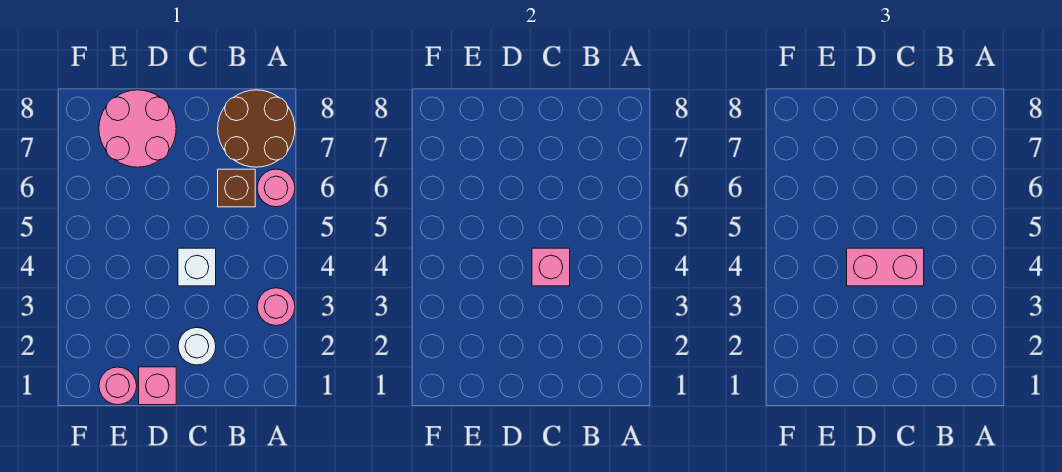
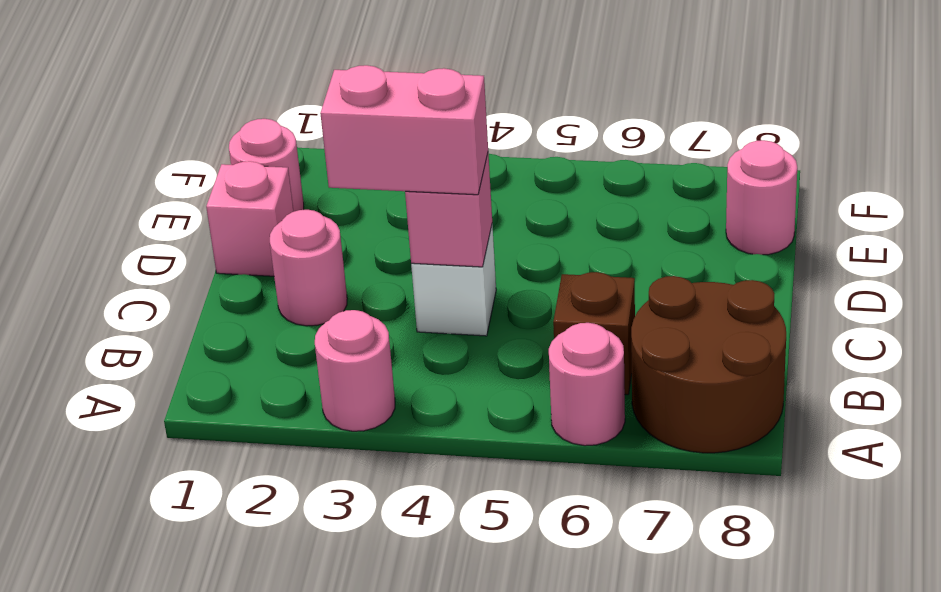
white round brick C2 level 1 -> pink round brick C2 level 1
pink brick C4:D4 level 3 -> pink brick C3:C4 level 3
pink round brick D7:E8 level 1 -> pink round brick E8 level 1

